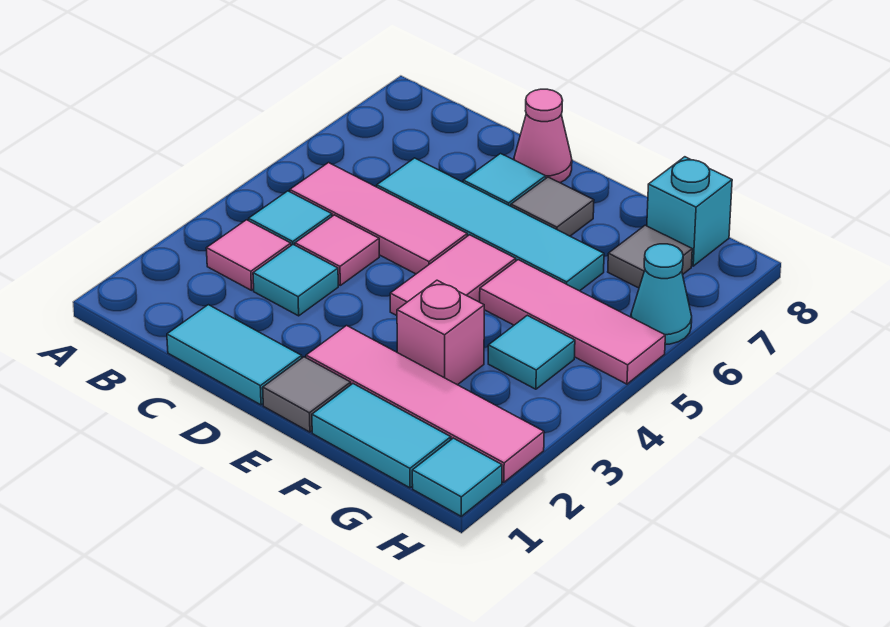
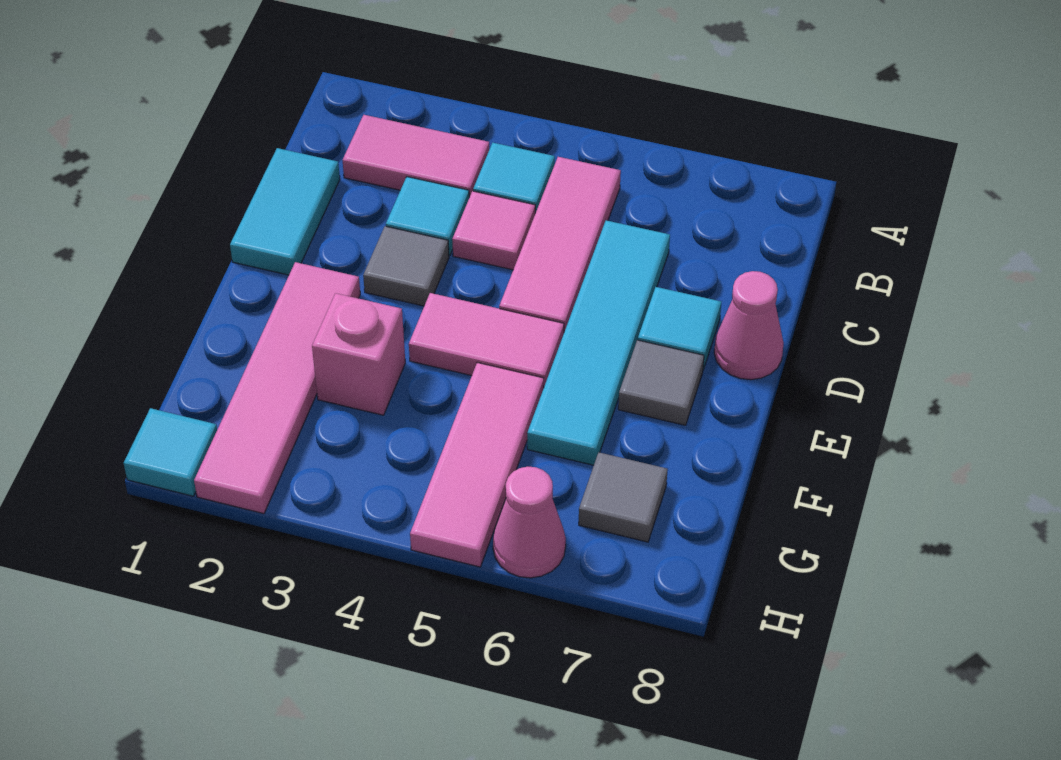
pink tile B3 level 1 -> pink tile B2:B3 level 1
grey tile E1 level 1 -> grey tile D3 level 1
cyan tile F1:G1 level 1 -> none
cyan tile G4 level 1 -> none
cyan brick G8 level 1 -> none
cyan cone H6 level 1 -> pink cone H6 level 1

